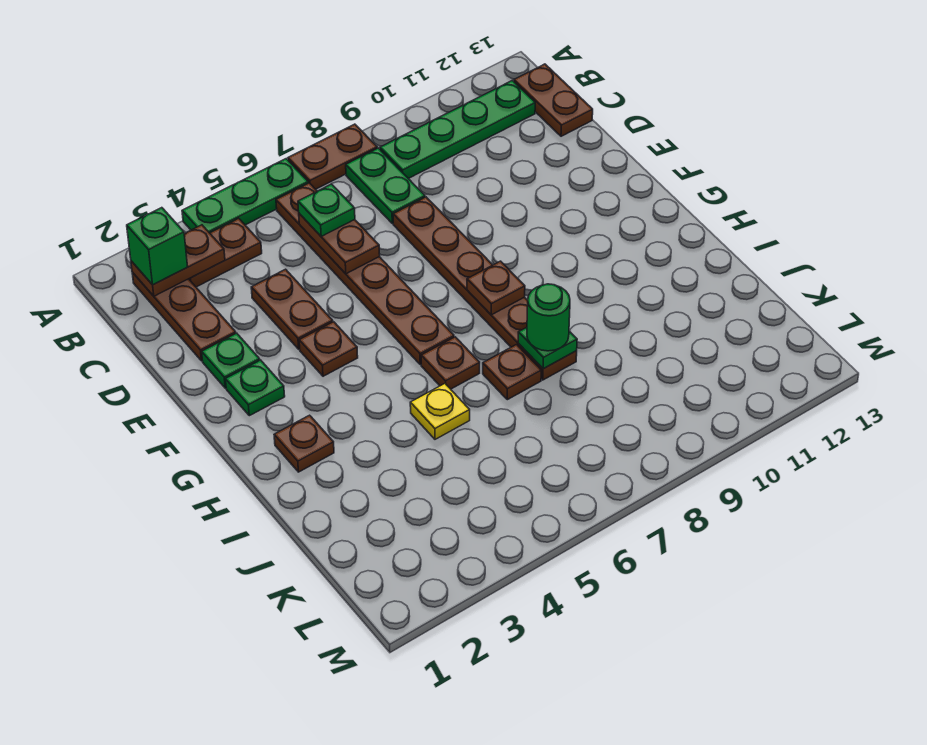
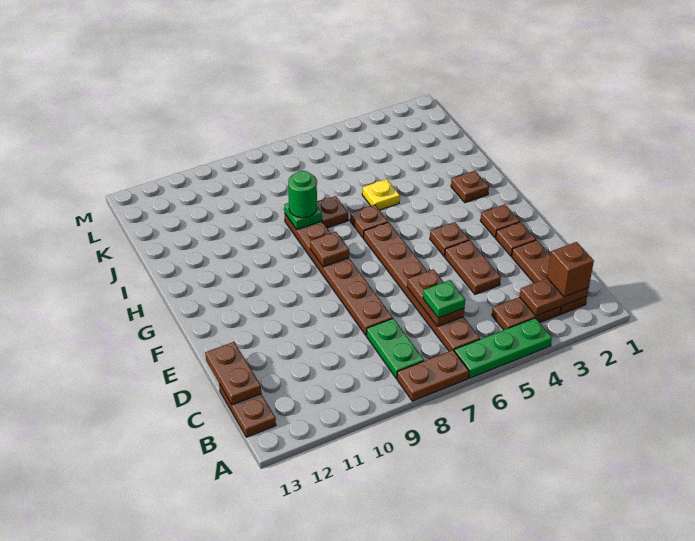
green brick B2 level 3 -> brown brick B2 level 3
green plate B9:B12 level 1 -> none
none -> brown plate C13:D13 level 2
green plate E2 level 1 -> brown plate E2 level 1
green plate F2 level 1 -> brown plate F2 level 1

